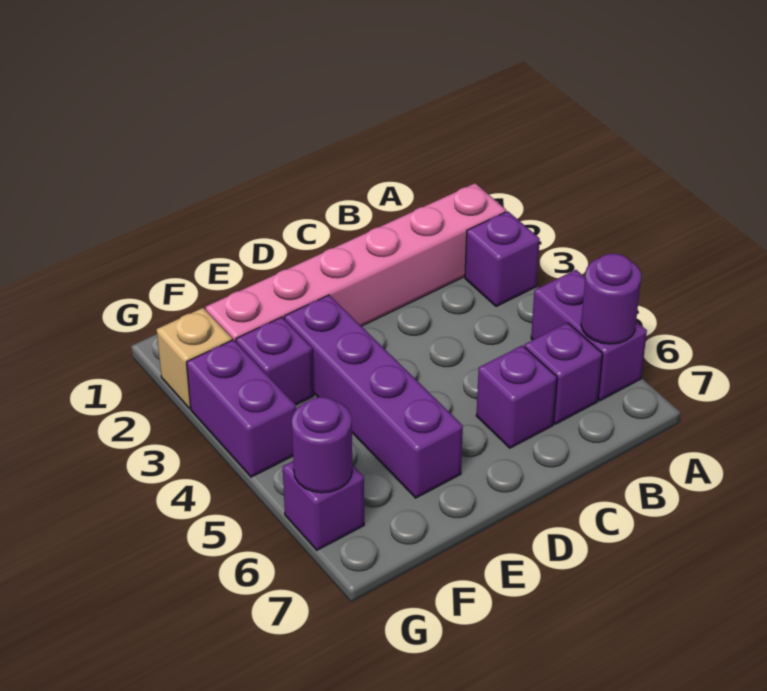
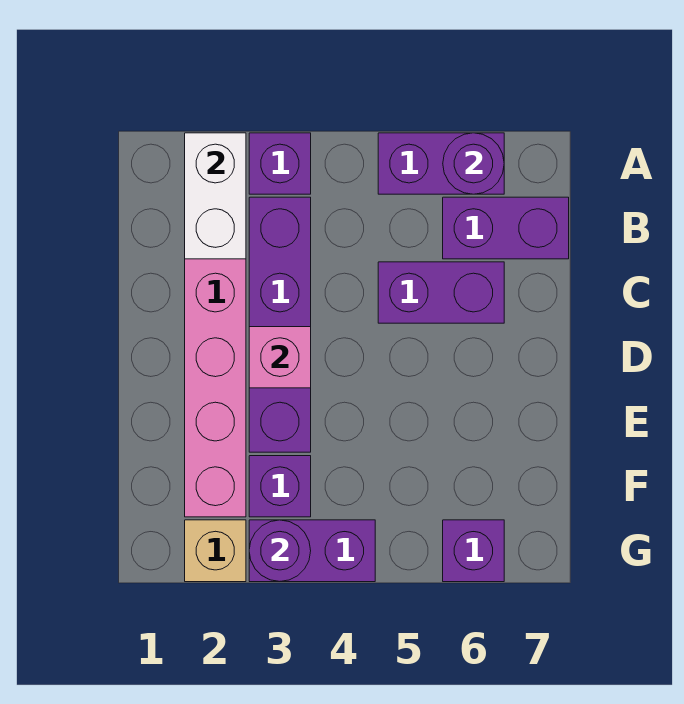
none -> white brick A2:B2 level 2
purple brick B6 level 1 -> purple brick B6:B7 level 1
purple brick C6 level 1 -> purple brick C5:C6 level 1
none -> pink brick D3 level 2
purple brick E3:E6 level 1 -> purple brick B3:E3 level 1
purple round brick G6 level 2 -> purple round brick G3 level 2

